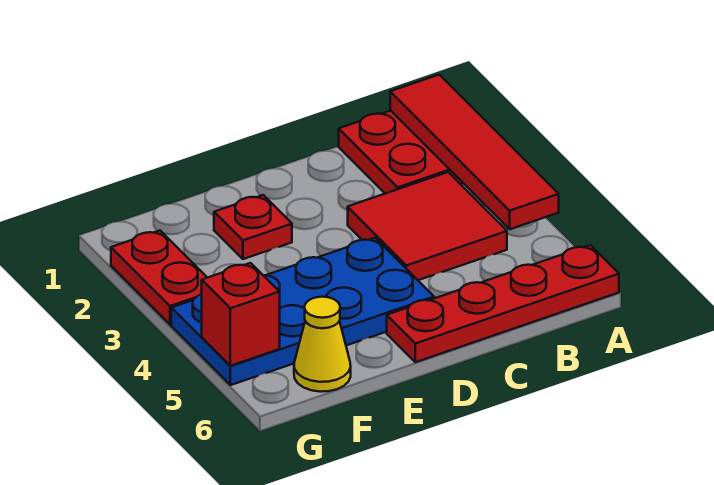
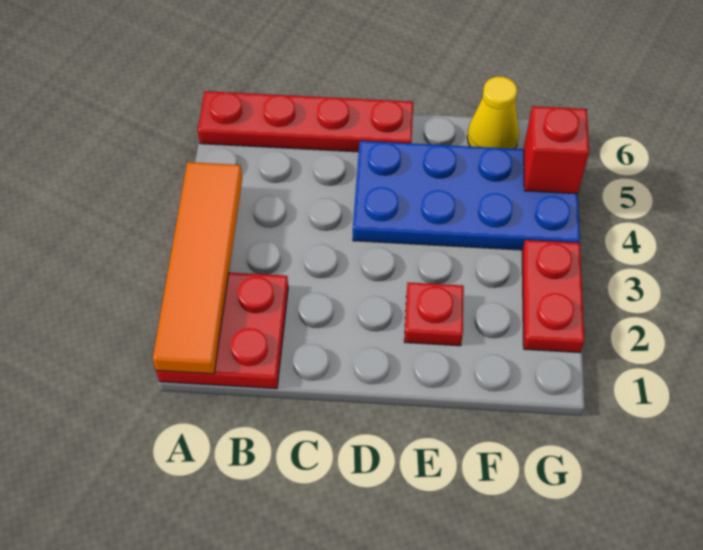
red tile A1:A4 level 2 -> orange tile A1:A4 level 2
red tile B3:C4 level 1 -> none

